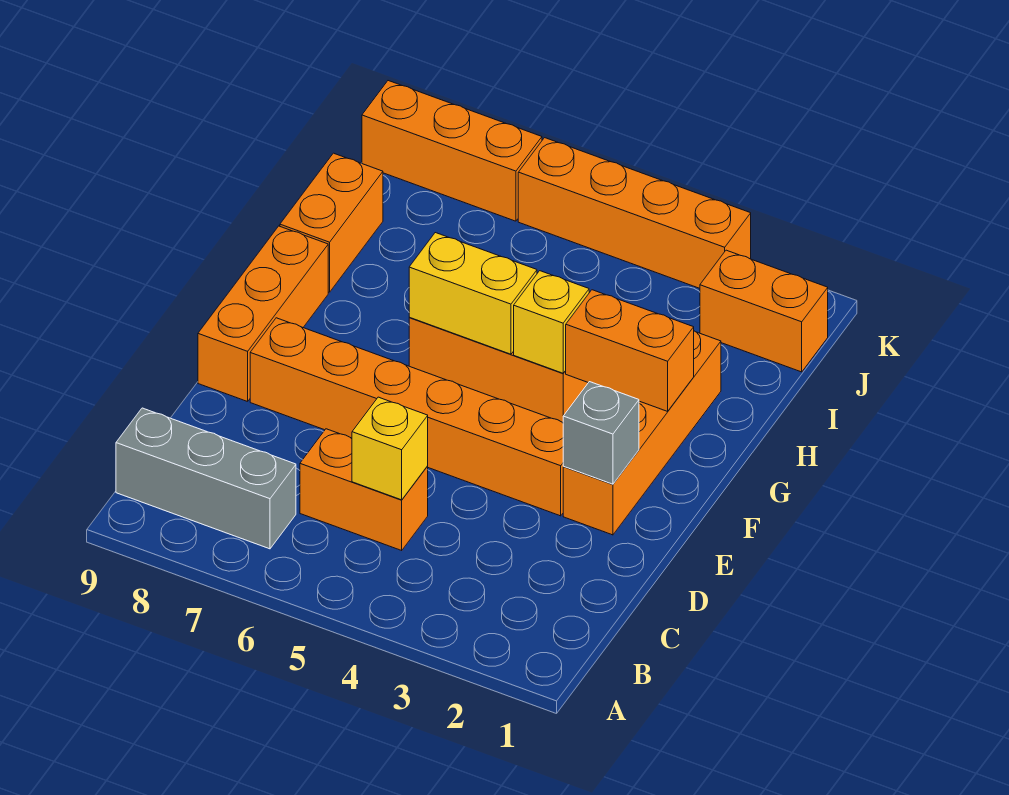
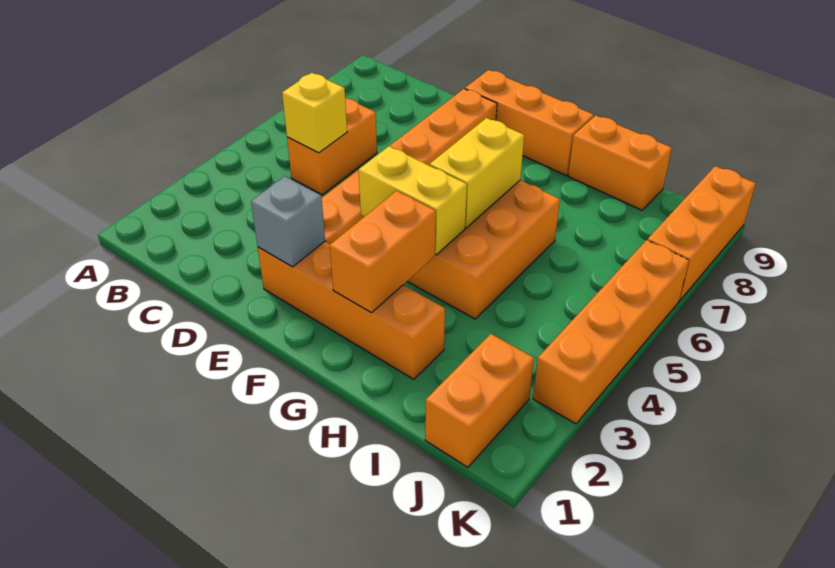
grey brick B7:B9 level 1 -> none
yellow brick G4 level 2 -> yellow brick F4:G4 level 2

